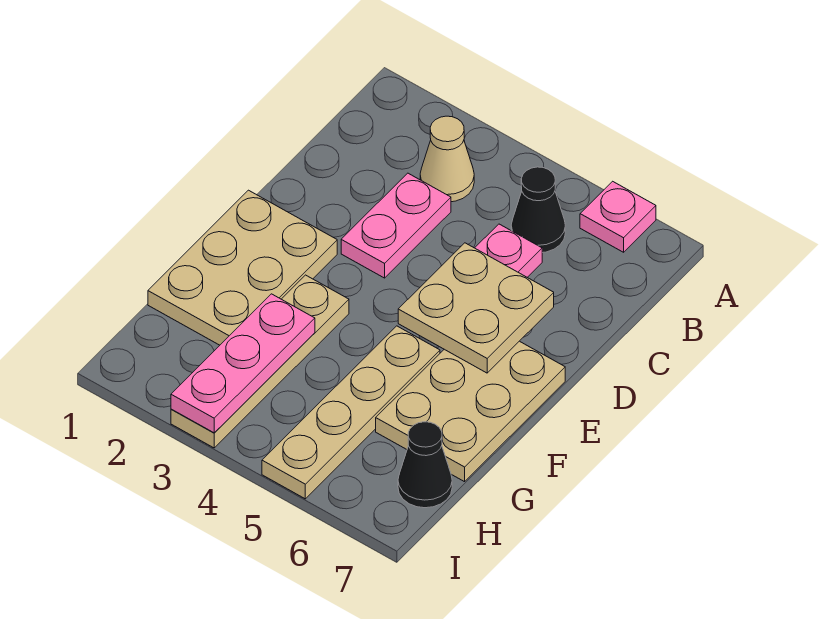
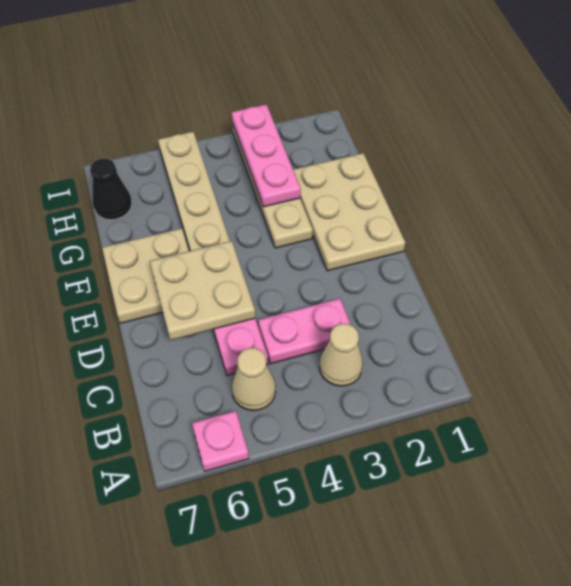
black cone B5 level 1 -> tan cone B5 level 1
pink plate C3:D3 level 1 -> pink plate C3:C4 level 1
tan plate E6:G7 level 1 -> tan plate E6:F7 level 1

